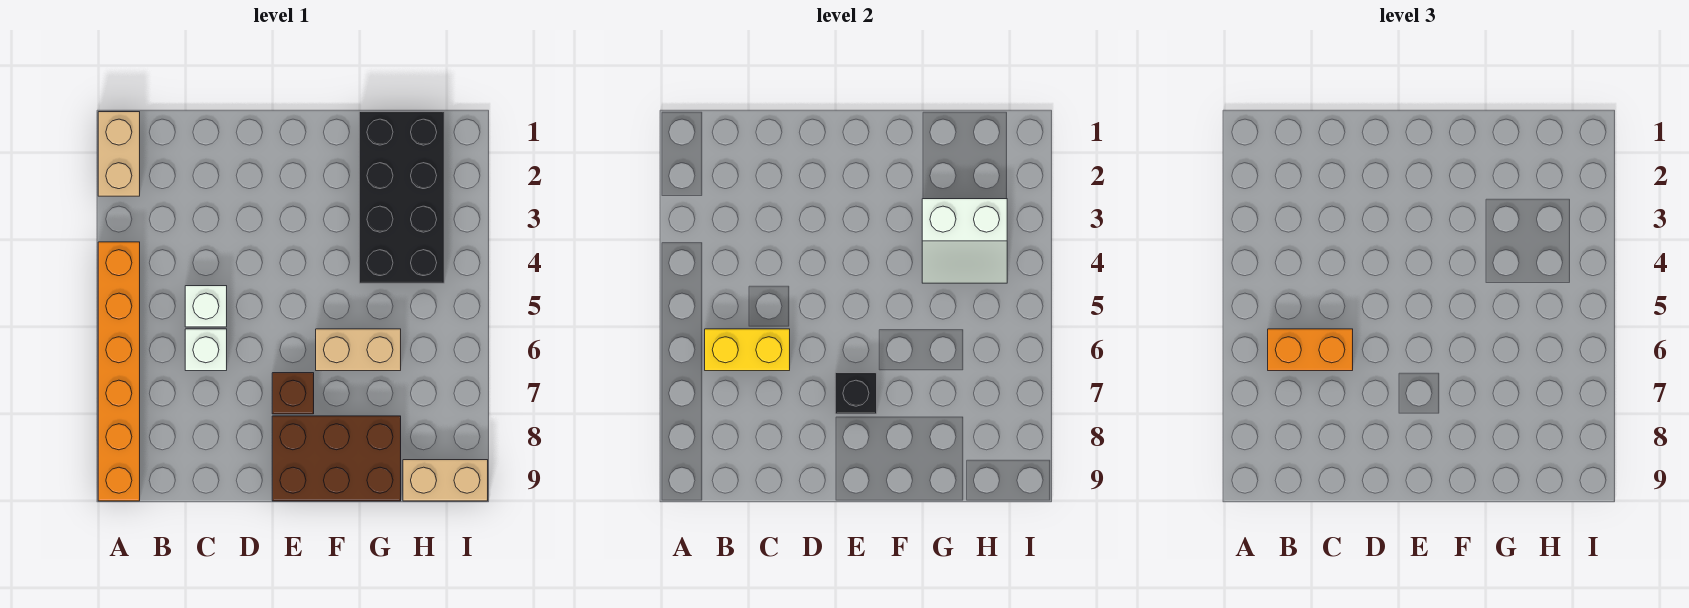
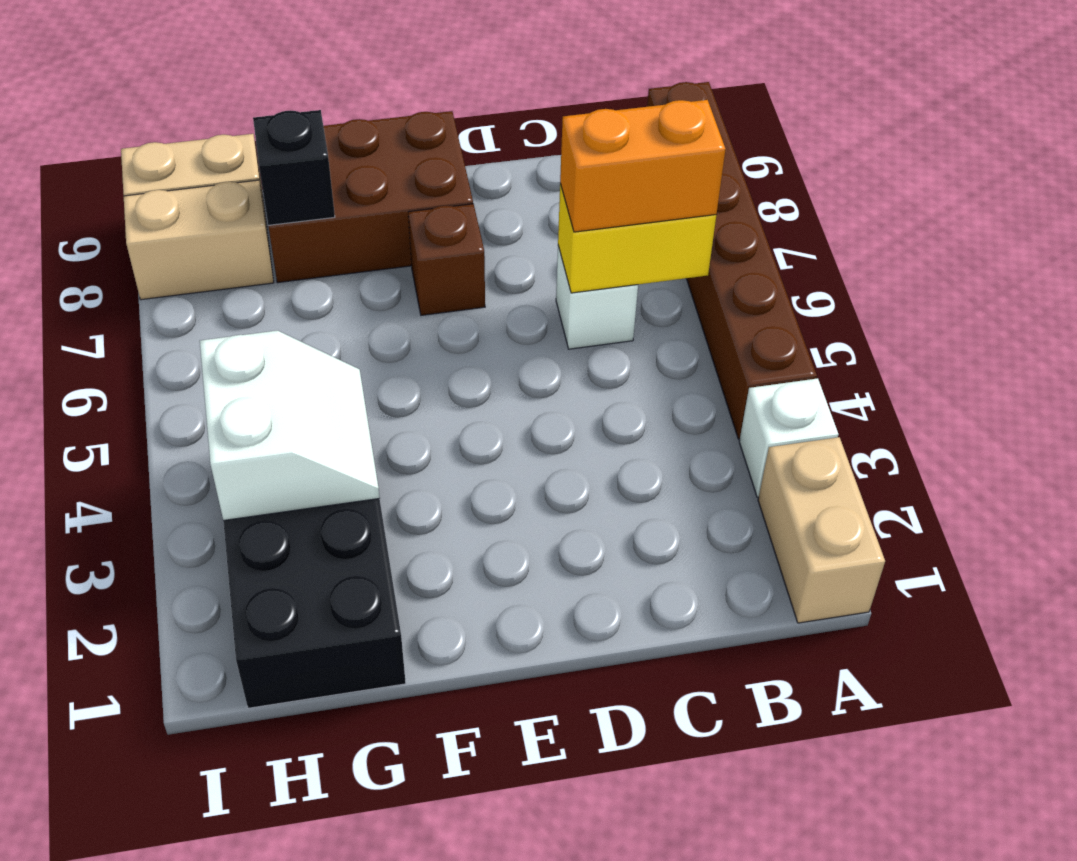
orange brick A4:A9 level 1 -> brown brick A4:A9 level 1
white brick C5 level 1 -> white brick A3 level 1
black brick E7 level 2 -> black brick G8 level 2
tan brick F6:G6 level 1 -> tan brick H8:I8 level 1
white slope G3:H4 level 2 top 3 -> white slope G3:H4 level 2 top H

